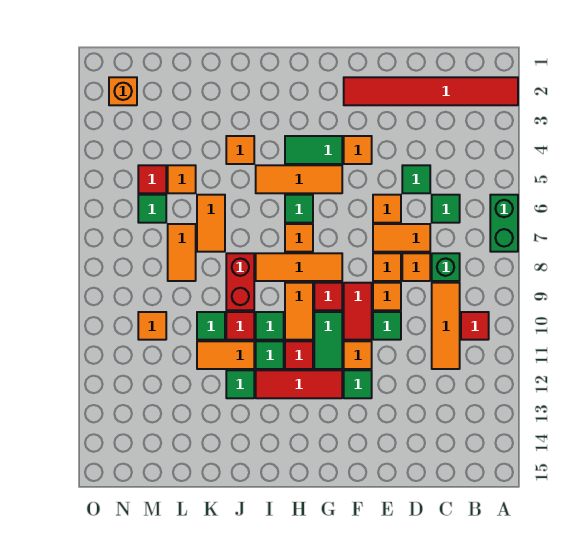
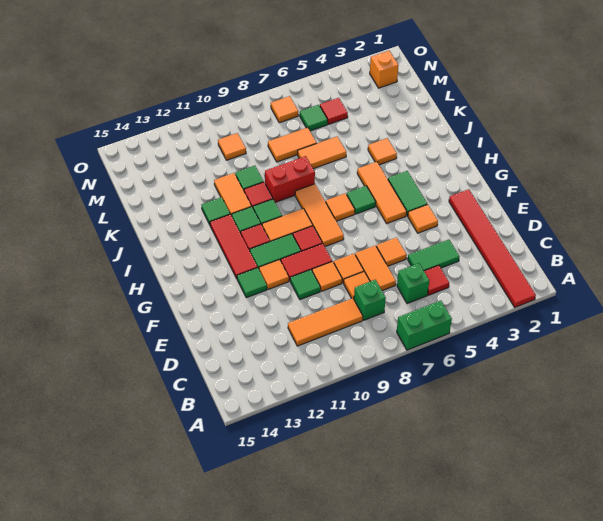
red tile B10 level 1 -> red tile C5 level 1
green tile C6 level 1 -> green brick C6 level 1
green tile D5 level 1 -> green tile D4:D5 level 1
orange tile L5 level 1 -> orange tile N7 level 1

